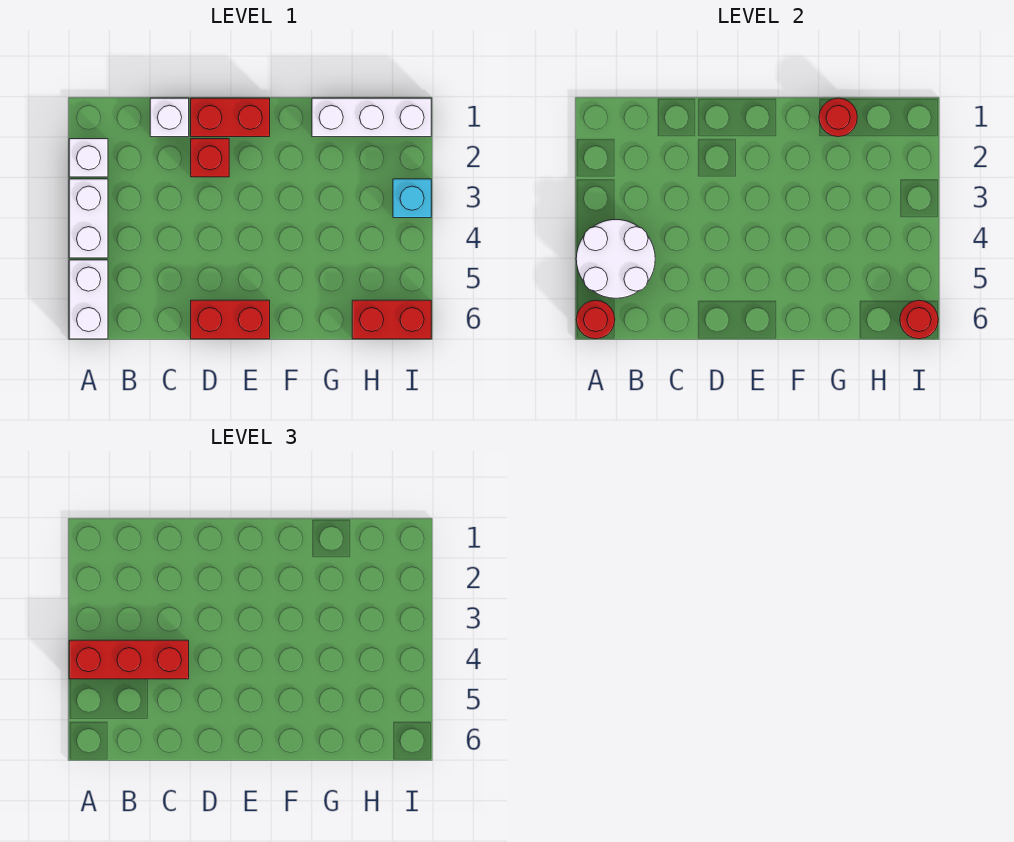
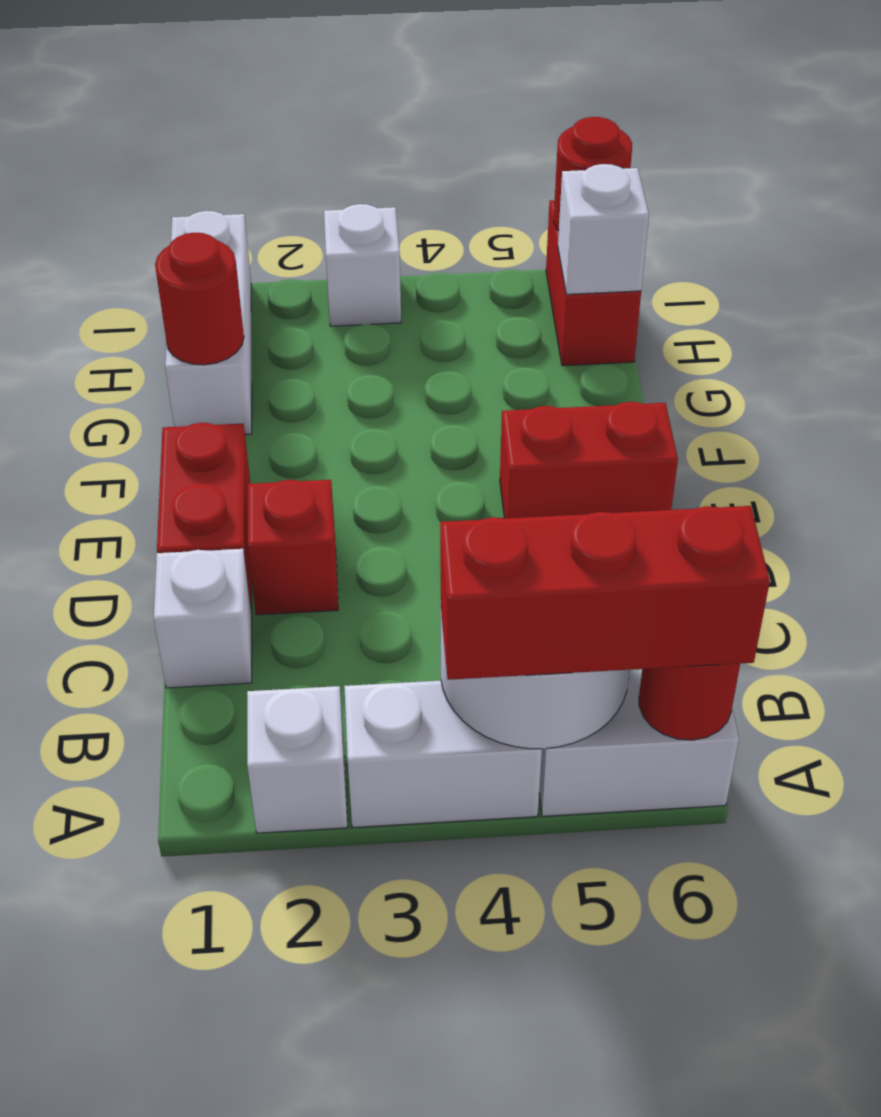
red brick A4:C4 level 3 -> red brick A4:A6 level 3
red brick D6:E6 level 1 -> red brick E5:E6 level 1
none -> white brick H6 level 2
cyan brick I3 level 1 -> white brick I3 level 1

